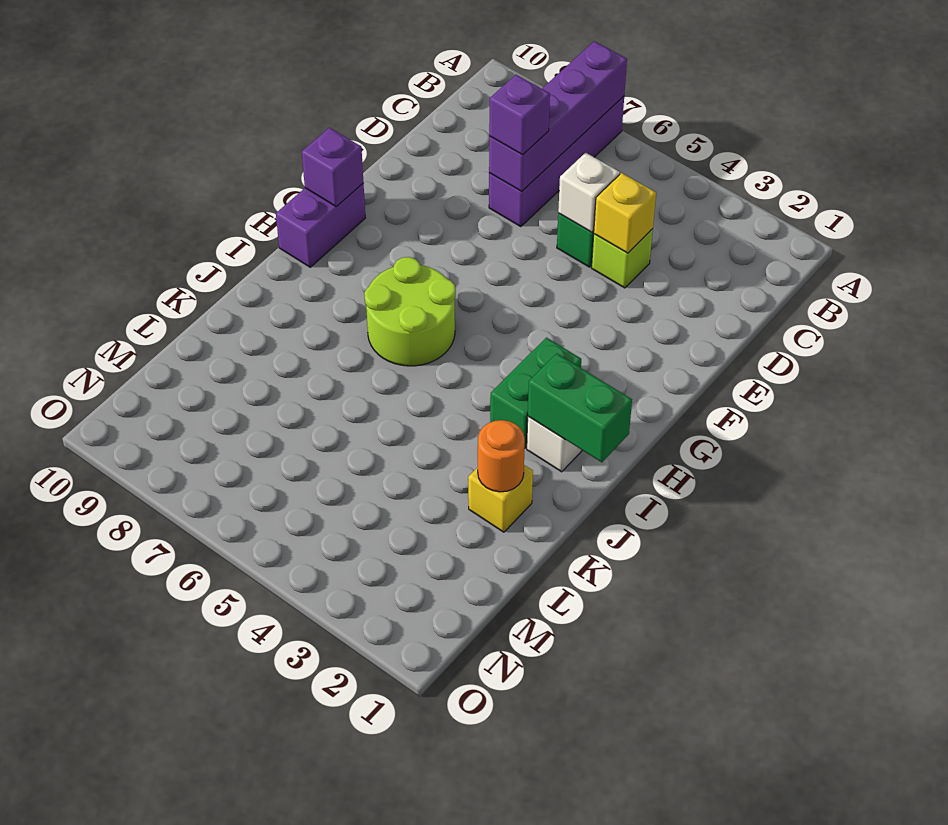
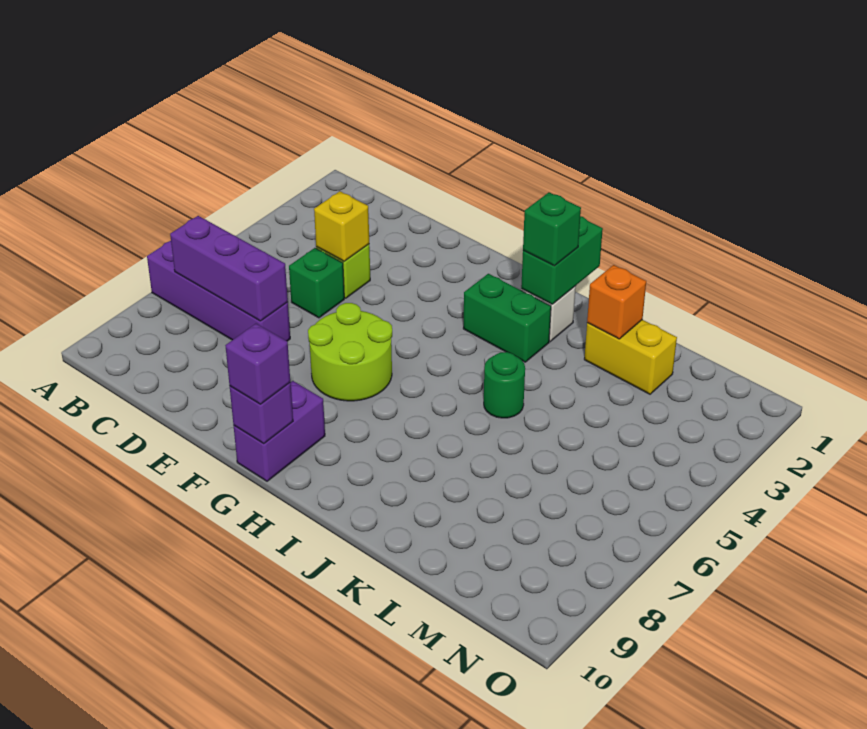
purple brick A7:D7 level 2 -> purple brick B7:D7 level 2
white brick D5 level 2 -> none
purple brick D7 level 3 -> purple brick G10 level 3
purple brick G10:H10 level 1 -> purple brick G9:G10 level 1
lime round brick H6:I7 level 1 -> lime round brick F6:G7 level 1
none -> green brick I2 level 3
none -> green round brick J5 level 1
yellow brick K2 level 1 -> yellow brick K2:L2 level 1
orange round brick K2 level 2 -> orange brick K2 level 2

